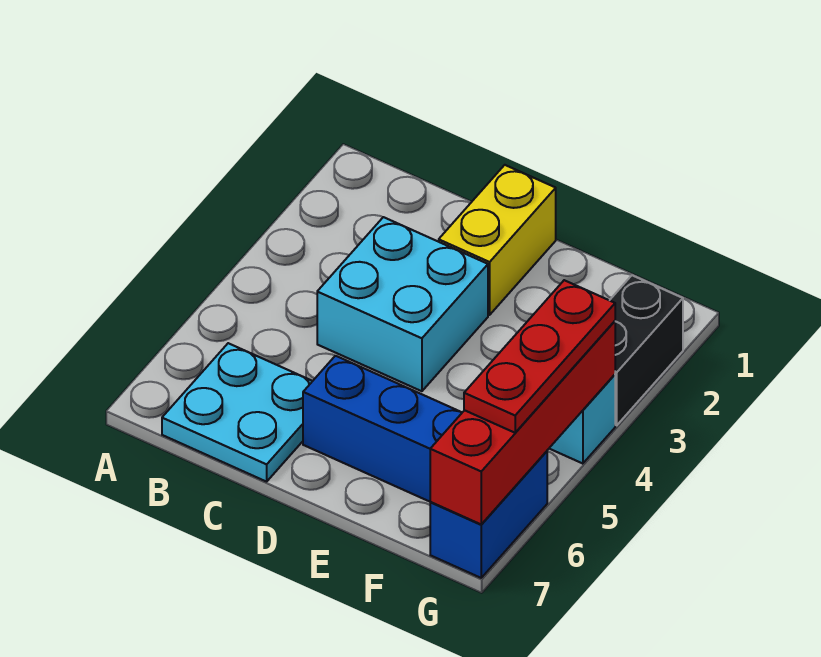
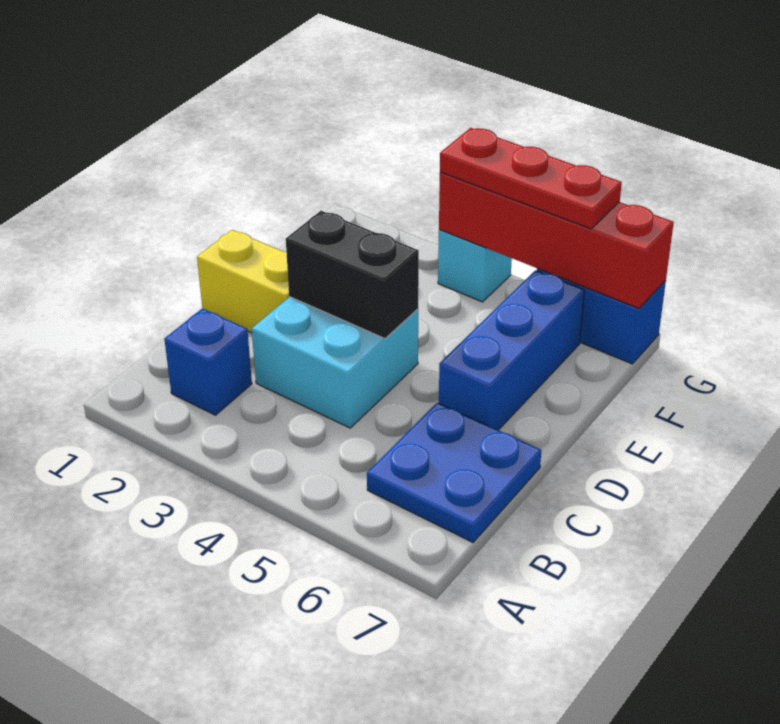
none -> blue brick B2 level 1
cyan plate B6:C7 level 1 -> blue plate B6:C7 level 1
black brick G2:G3 level 1 -> black brick D3:D4 level 2

